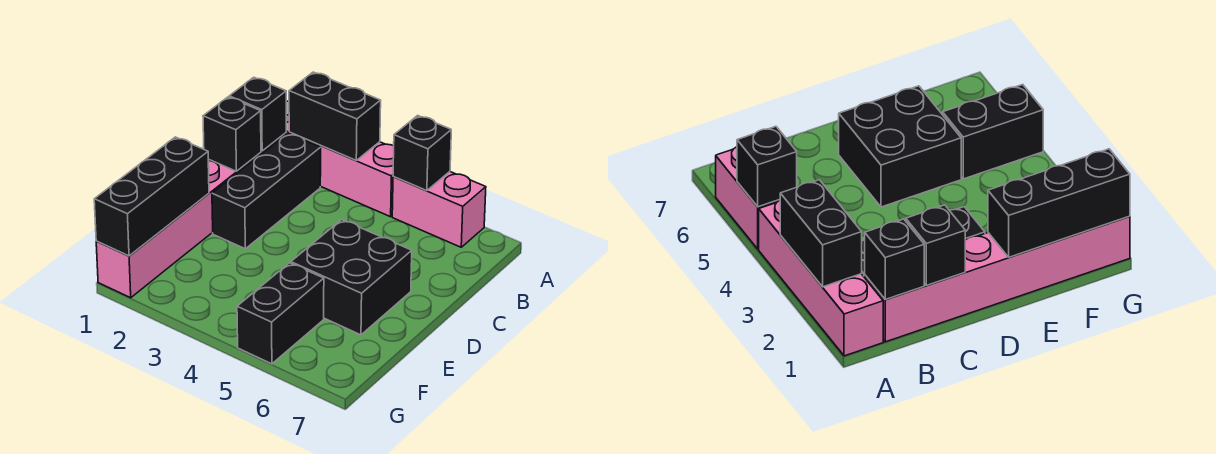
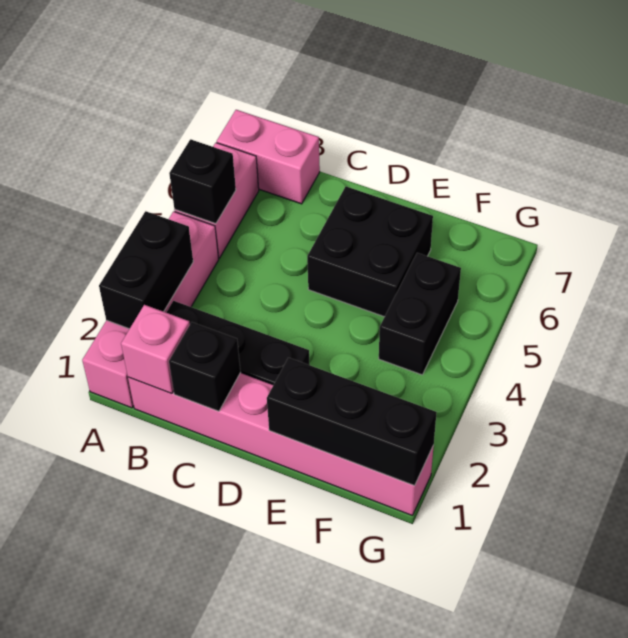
none -> pink brick A7:B7 level 1
black brick B1 level 2 -> pink brick B1 level 2
black brick F5:G5 level 1 -> black brick F4:F5 level 1

